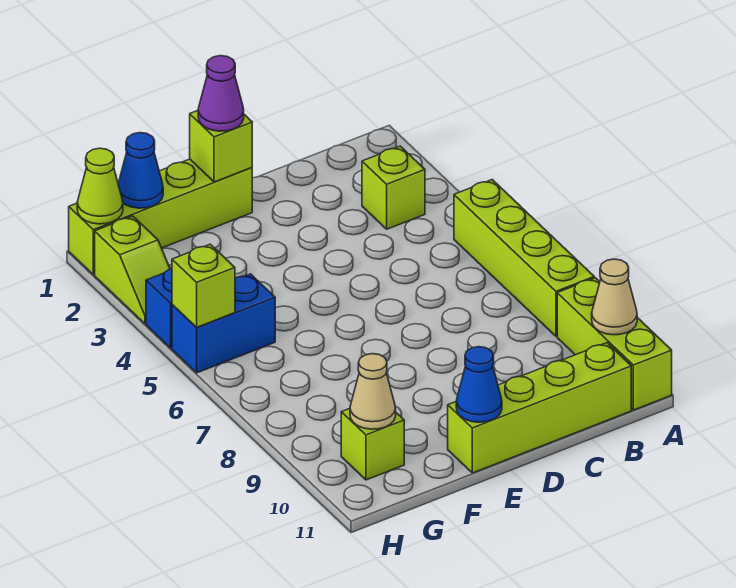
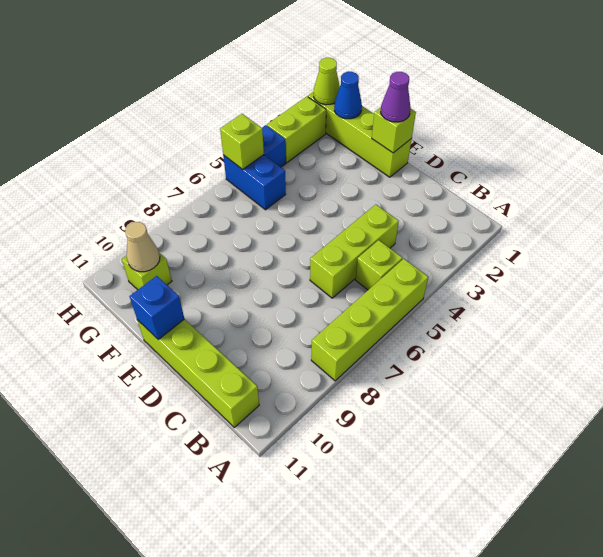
lime brick A9:A11 level 1 -> lime brick C4:C6 level 1
tan cone A10 level 2 -> none
lime brick B3 level 1 -> lime brick B5 level 1
blue cone E11 level 2 -> blue brick E11 level 2
lime slope H2:H3 level 1 top 2 -> lime brick H2:H3 level 1

